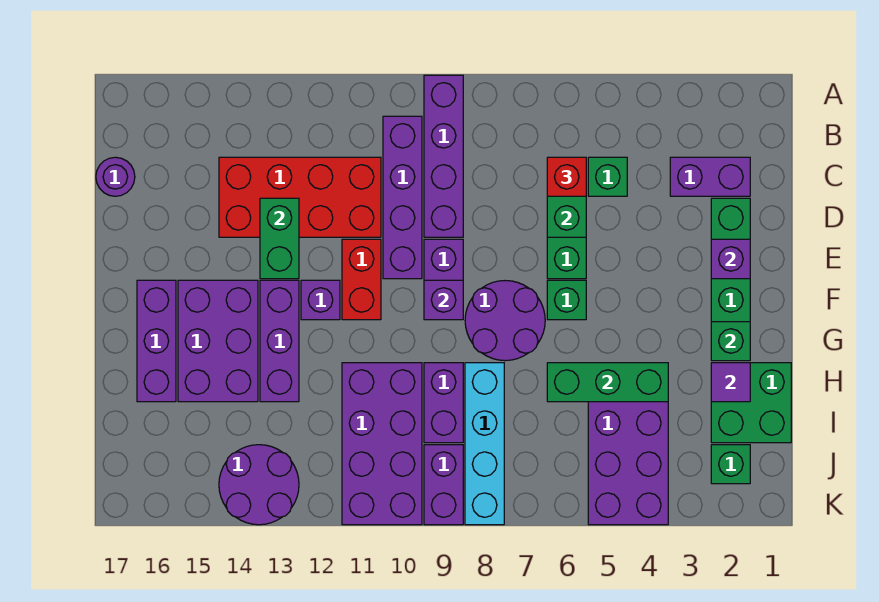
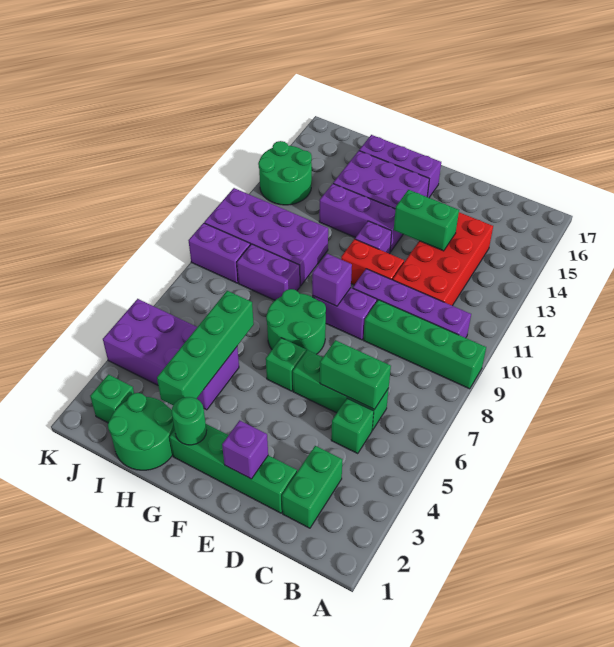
purple brick A9:D9 level 1 -> green brick A9:D9 level 1
purple brick C2:C3 level 1 -> green brick C2:C3 level 1
red brick C6 level 3 -> none
purple round brick C17 level 1 -> none
purple round brick F7:G8 level 1 -> green round brick F7:G8 level 1
green brick G2 level 2 -> green round brick G2 level 2
green brick H1:I2 level 1 -> green round brick H1:I2 level 1
purple tile H2 level 2 -> none
green brick H4:H6 level 2 -> green brick H3:H6 level 2
cyan brick H8:K8 level 1 -> none
purple round brick J13:K14 level 1 -> green round brick J13:K14 level 1

